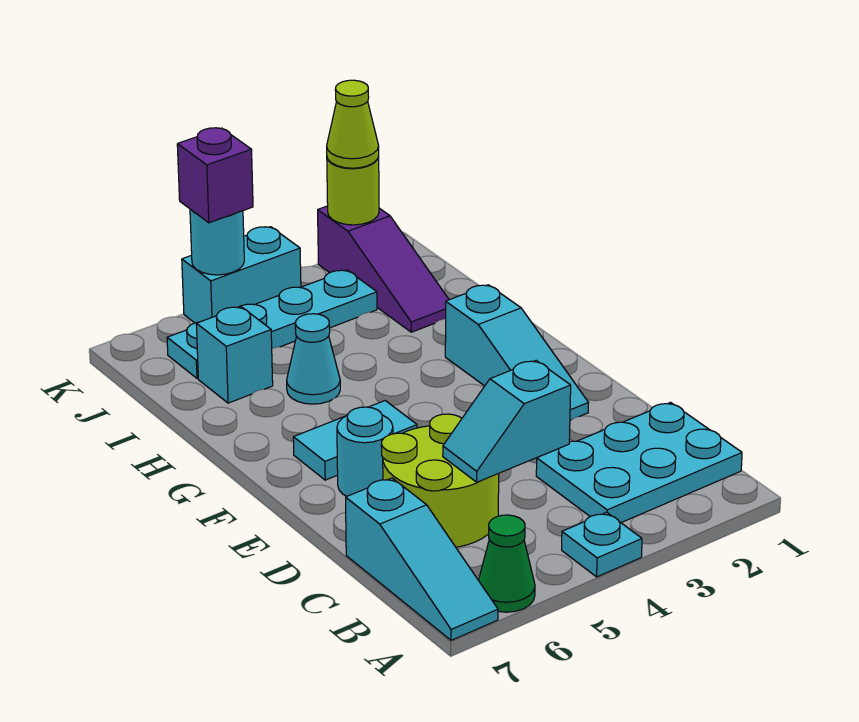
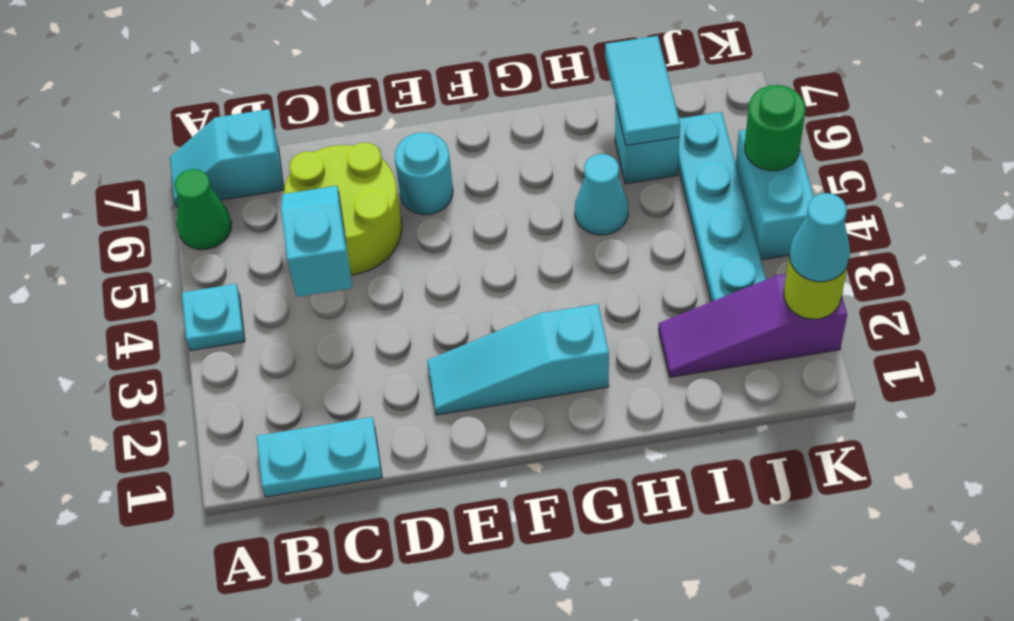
cyan slope A7:C7 level 1 top C -> cyan slope A7:B7 level 1 top B
cyan plate B1:C3 level 1 -> cyan plate B1:C1 level 1
cyan tile F5:F6 level 1 -> cyan tile I6:I7 level 2
lime cone K2 level 3 -> cyan cone K2 level 3
cyan round brick K5 level 2 -> green round brick K5 level 2
purple brick K5 level 3 -> none

